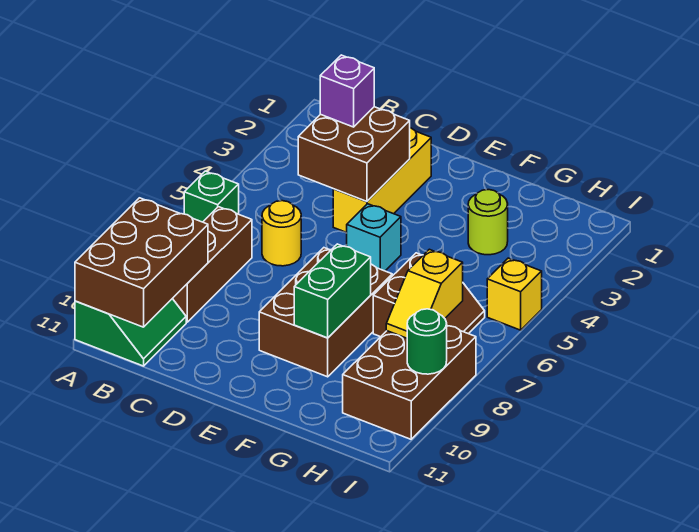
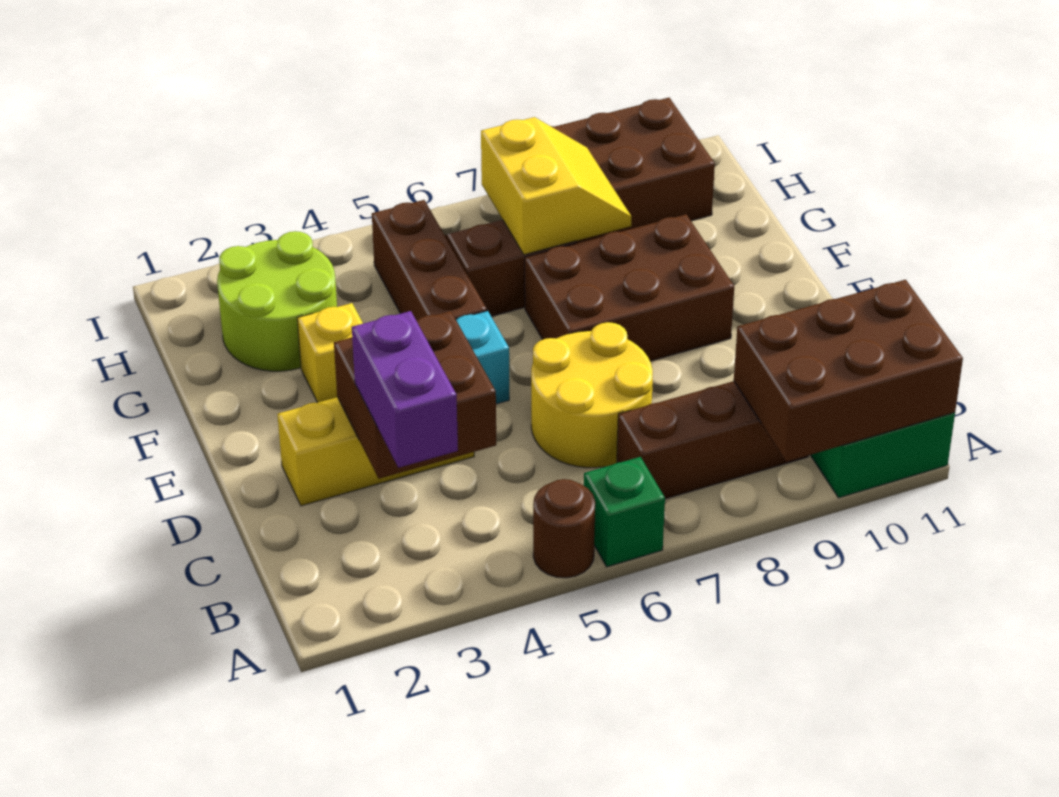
none -> brown round brick A5 level 1
purple brick C3 level 3 -> purple brick B3:C3 level 3
yellow round brick C6 level 1 -> yellow round brick C6:D7 level 1
none -> brown brick F5:H5 level 1
green brick F8:F9 level 2 -> none
lime round brick G3 level 1 -> lime round brick G2:H3 level 1
yellow slope H7:H8 level 2 top 7 -> yellow slope G7:H8 level 2 top 7
yellow brick I5 level 1 -> yellow brick F3 level 1
green round brick I9 level 2 -> none

